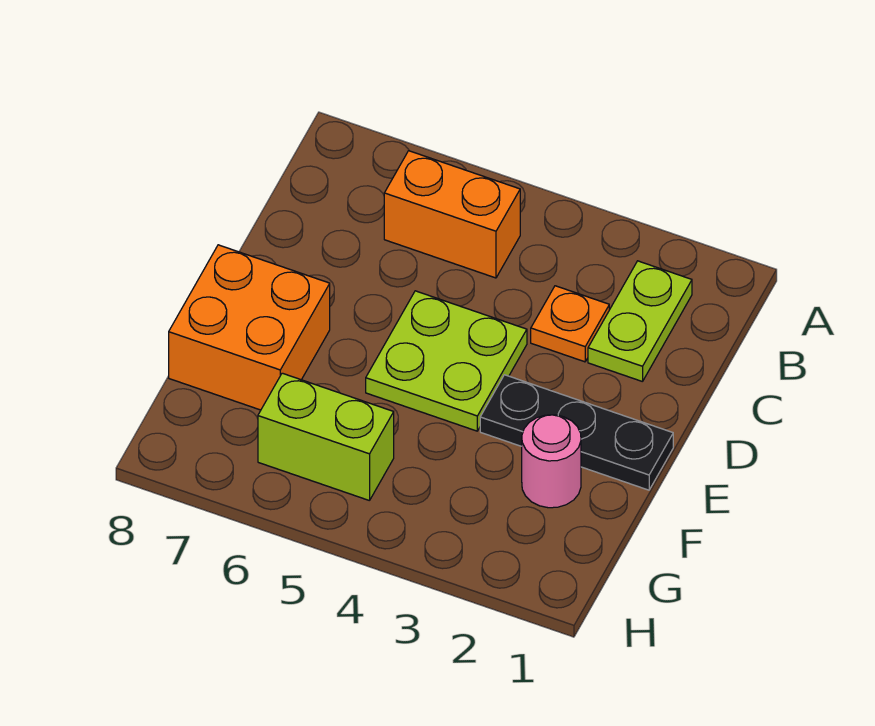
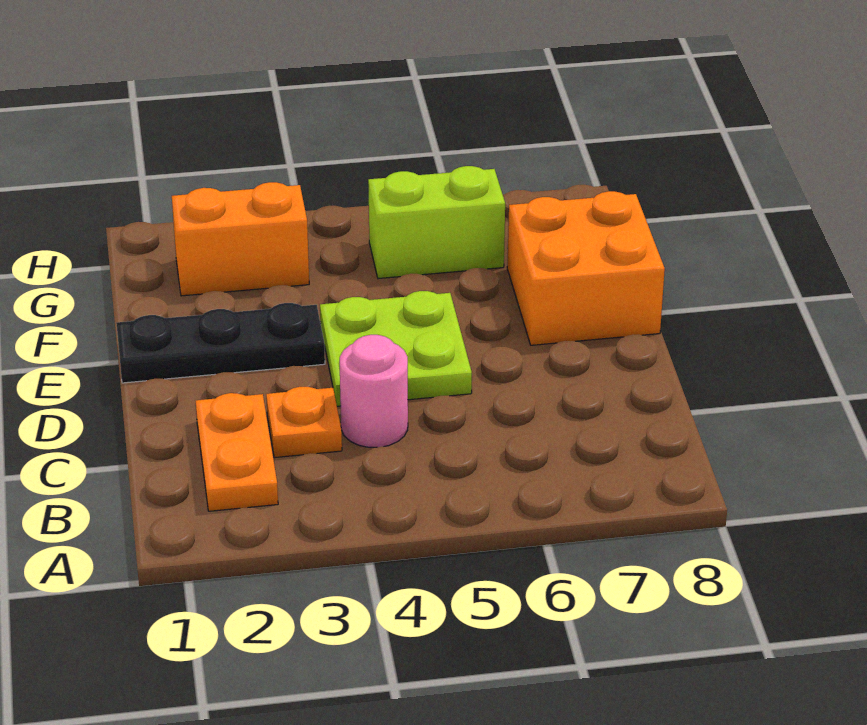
lime plate B2:C2 level 1 -> orange plate B2:C2 level 1
orange brick B5:B6 level 1 -> orange brick G2:G3 level 1
pink round brick F2 level 1 -> pink round brick C4 level 1

